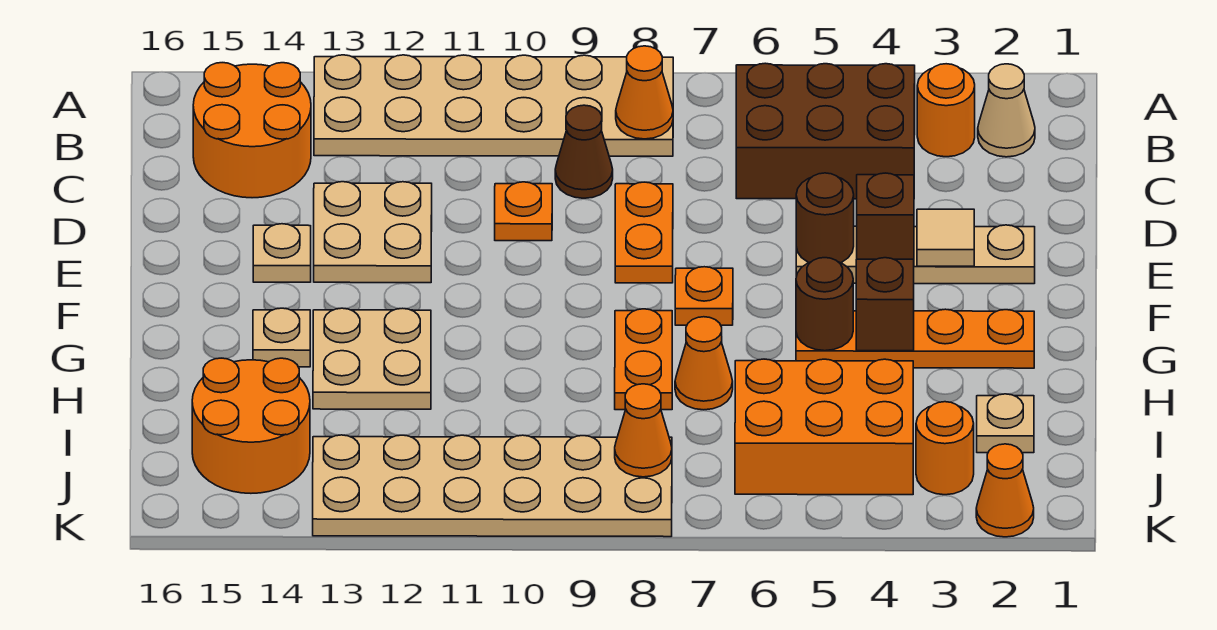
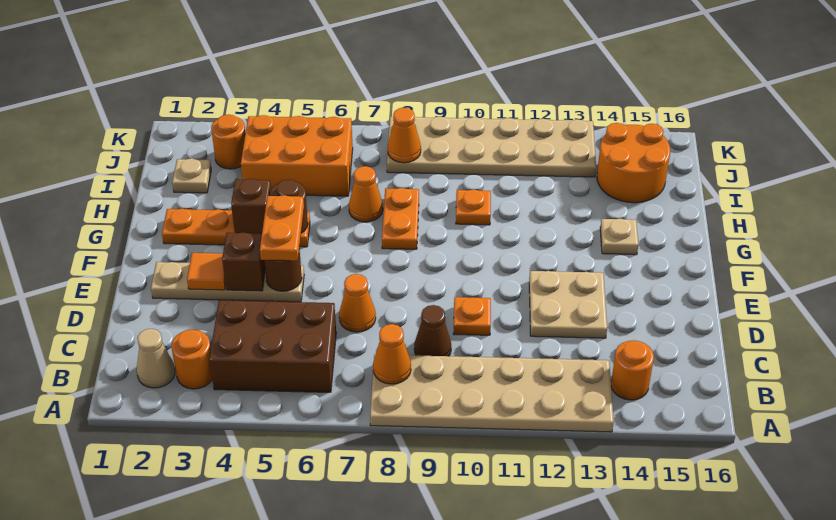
orange round brick B14:C15 level 1 -> orange round brick B14 level 1
orange plate D8:E8 level 1 -> orange plate E5:F5 level 3
tan tile E3 level 2 -> orange tile E3 level 2
tan plate E14 level 1 -> none
orange plate F7 level 1 -> orange plate H10 level 1
tan plate G12:H13 level 1 -> none
orange cone K2 level 1 -> orange cone D7 level 1

